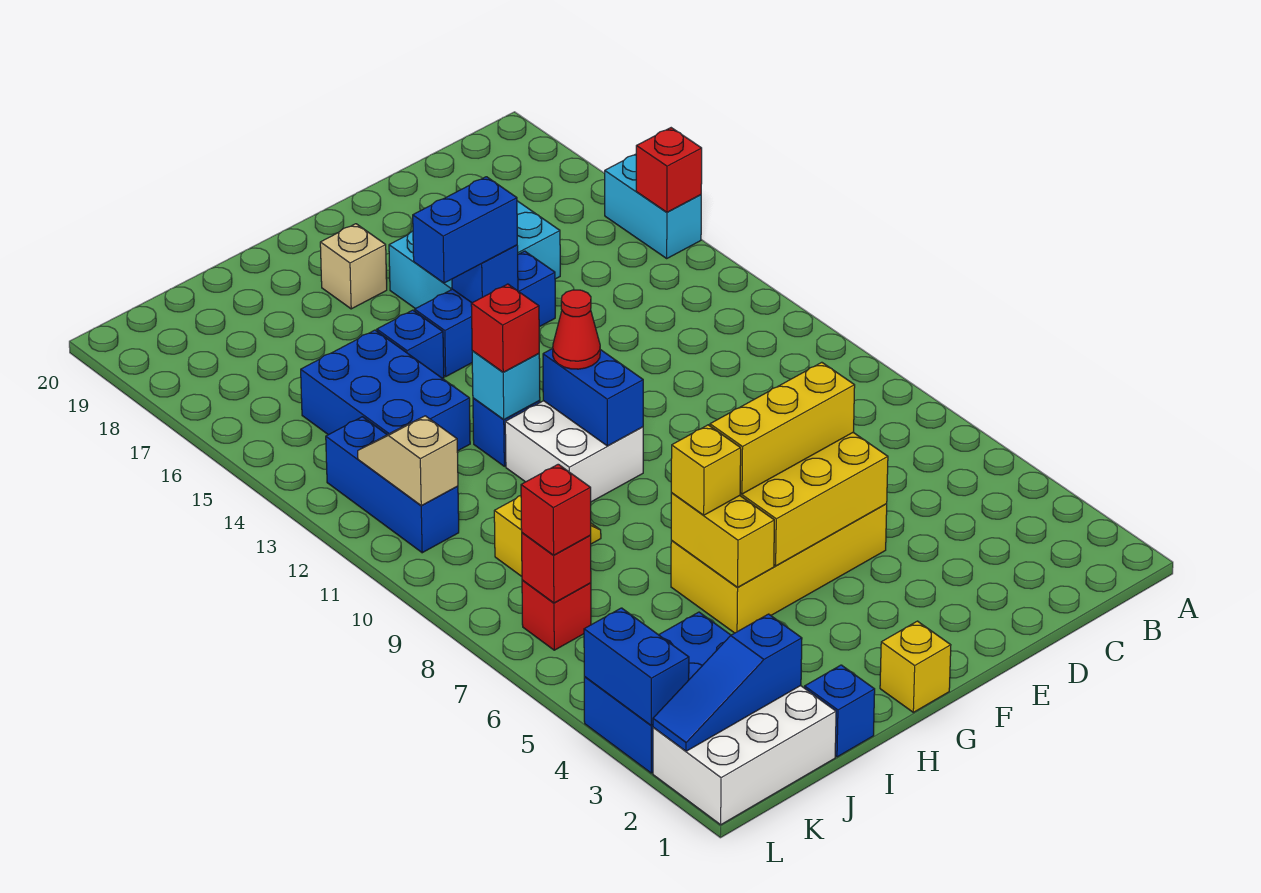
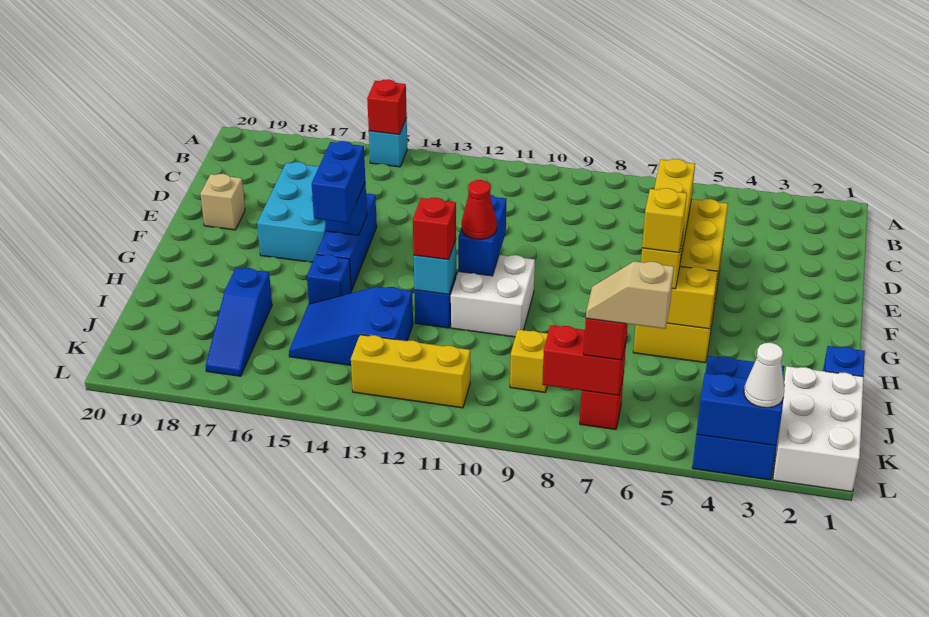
cyan brick A15:A16 level 1 -> cyan brick A15 level 1
yellow brick G1 level 1 -> yellow brick H6 level 4
blue brick G10:G11 level 2 -> blue brick F11:G11 level 2
tan brick G18 level 1 -> tan brick E19 level 1
blue brick I13:J15 level 1 -> blue slope I13:J15 level 1 top 13
blue slope J2:L2 level 2 top J -> blue slope I17:K17 level 1 top I
red brick K7 level 2 -> red brick K7:K8 level 2
blue brick K11:K13 level 1 -> yellow brick K11:K13 level 1
tan slope K11:K12 level 2 top 11 -> tan slope K6:K7 level 4 top 6
none -> white cone L3 level 3

